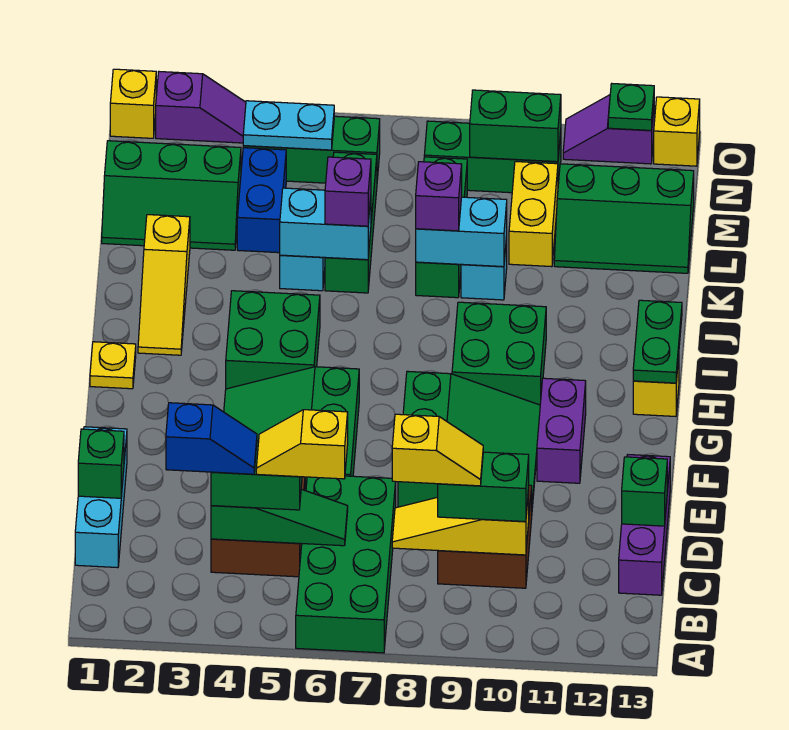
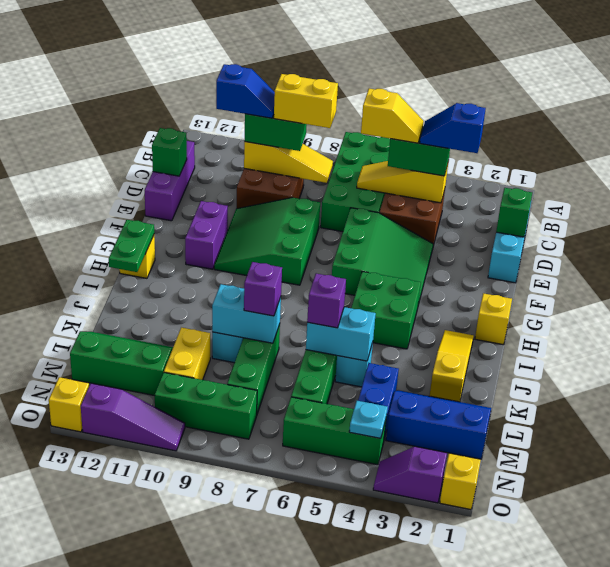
green slope C4:C6 level 2 top 4 -> yellow slope C4:C6 level 2 top 4
yellow slope C8:C9 level 4 top 8 -> yellow brick C8:C9 level 4
none -> blue slope C10:C11 level 4 top 11
yellow plate H1 level 1 -> yellow brick H1 level 1
green brick H9:I10 level 1 -> none
green slope L1:M3 level 1 top M -> blue slope L1:M3 level 1 top M
cyan plate N4:N5 level 2 -> cyan plate N4 level 2
green brick N9:N10 level 2 -> none
purple slope O11:O12 level 1 top 12 -> purple slope O10:O12 level 1 top 12
green plate O12 level 2 -> none

